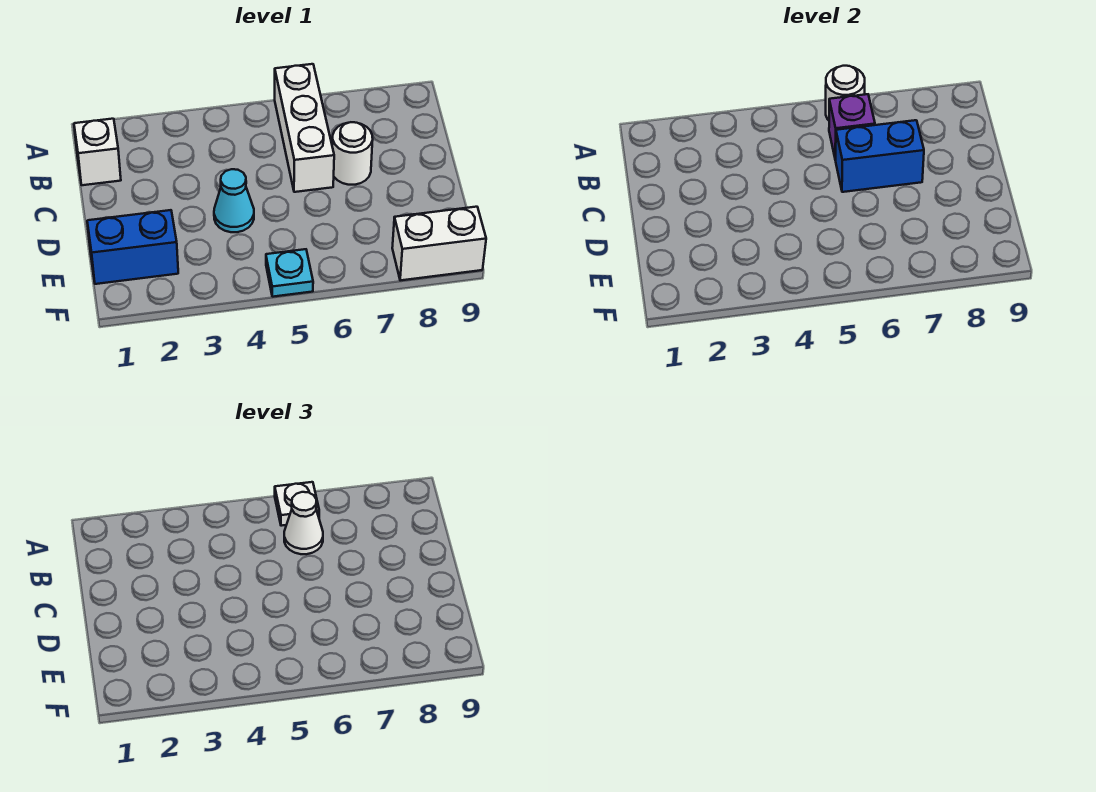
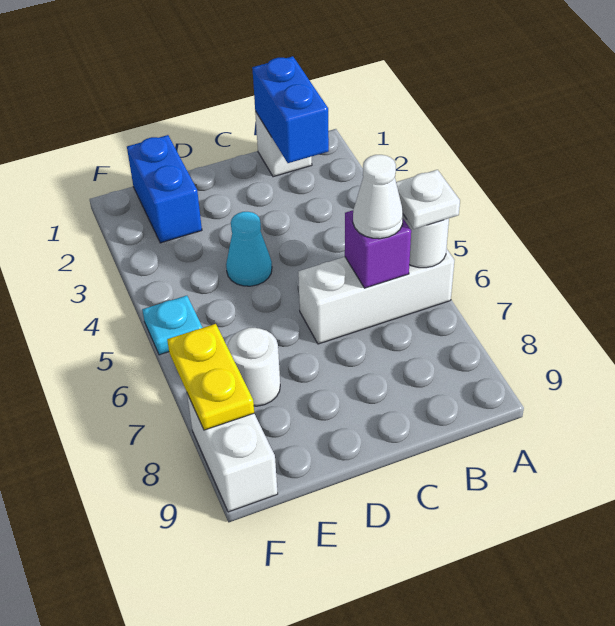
blue brick C6:C7 level 2 -> blue brick B1:B2 level 2
white round brick C7 level 1 -> white round brick E7 level 1
none -> yellow plate F7:F8 level 2

